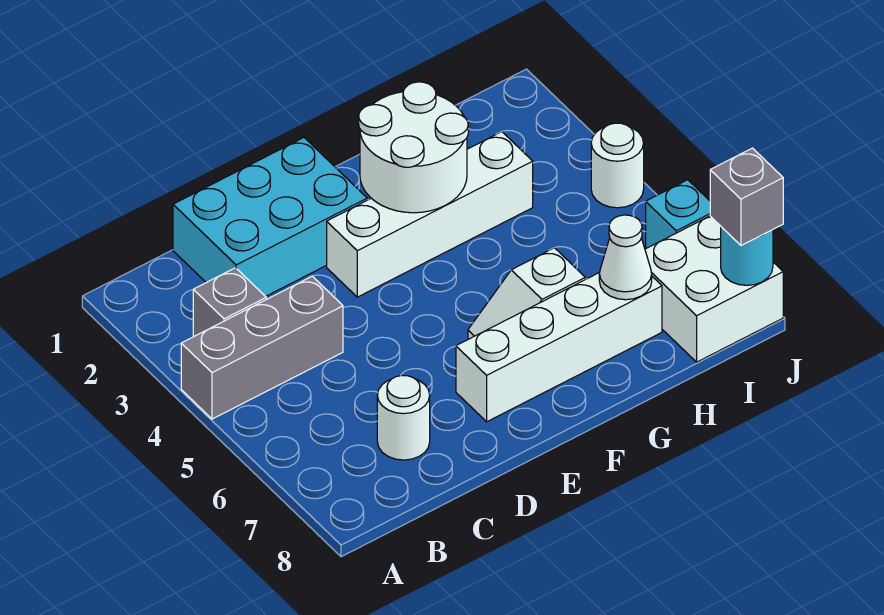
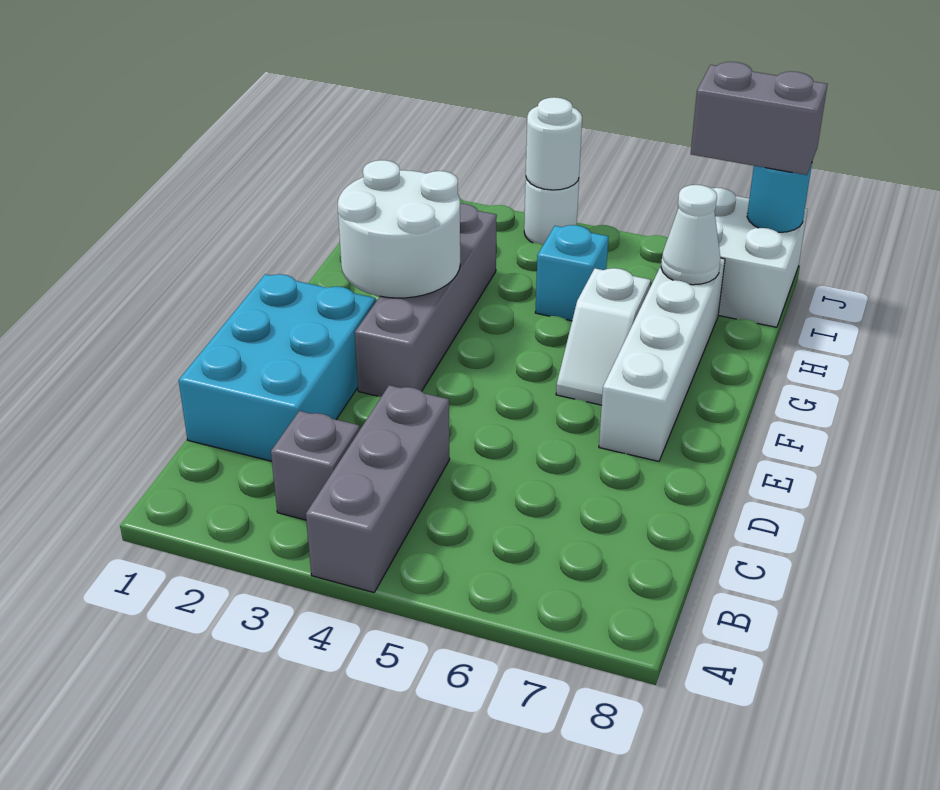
white round brick C7 level 1 -> white round brick J4 level 2
white brick E3:H3 level 1 -> grey brick E3:H3 level 1
cyan brick J6 level 1 -> cyan brick H5 level 1
grey brick J8 level 3 -> grey brick J7:J8 level 3

